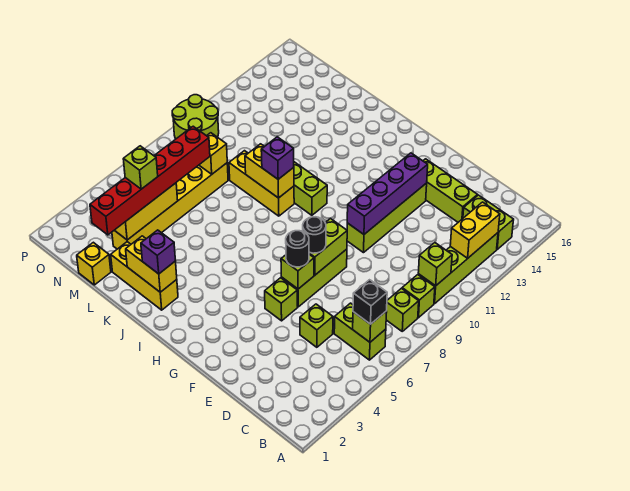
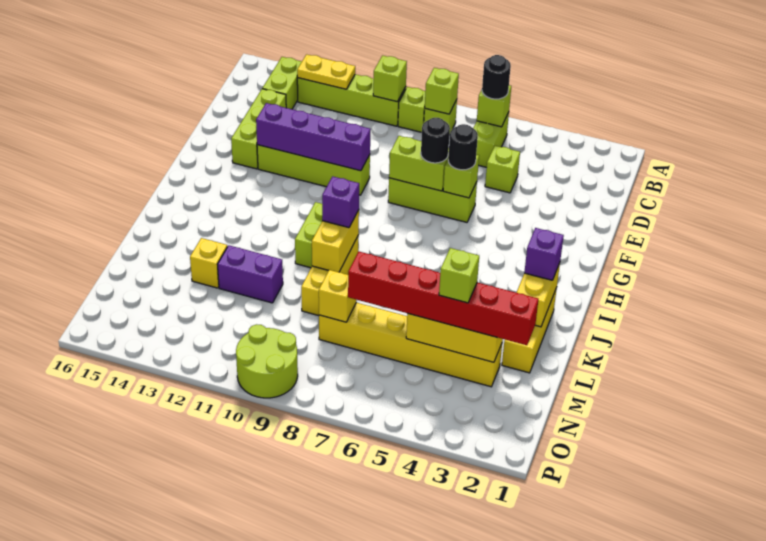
black brick B6 level 3 -> black round brick B6 level 3
yellow brick B12:B13 level 2 -> yellow plate B12:B13 level 2
lime brick F5 level 1 -> lime brick B8 level 2
none -> purple brick L11:L12 level 1
yellow brick M1 level 1 -> yellow brick L13 level 1

